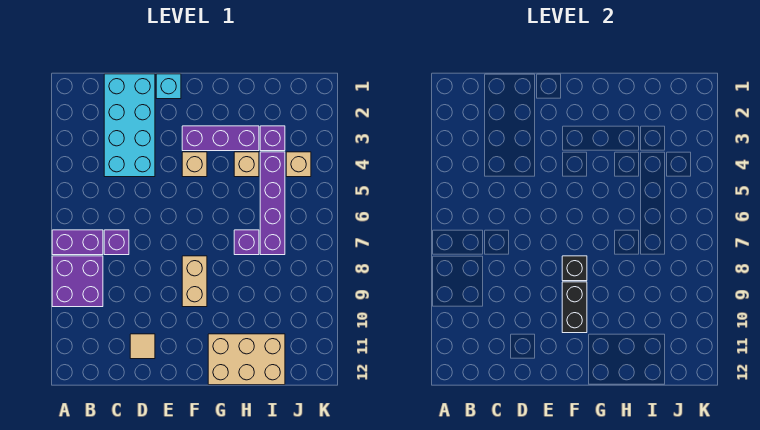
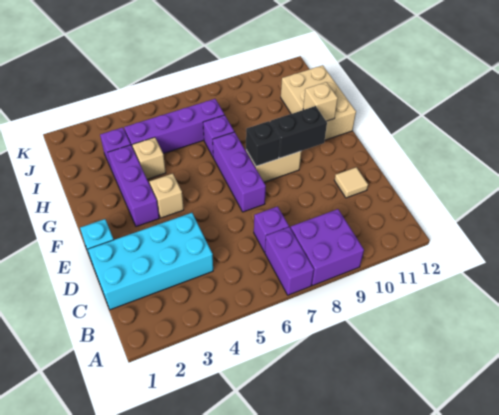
none -> purple brick E7:G7 level 1
tan brick J4 level 1 -> tan brick G11 level 2

